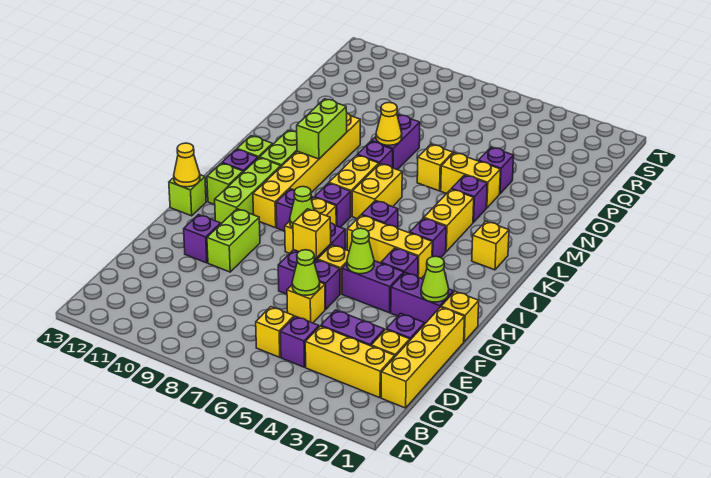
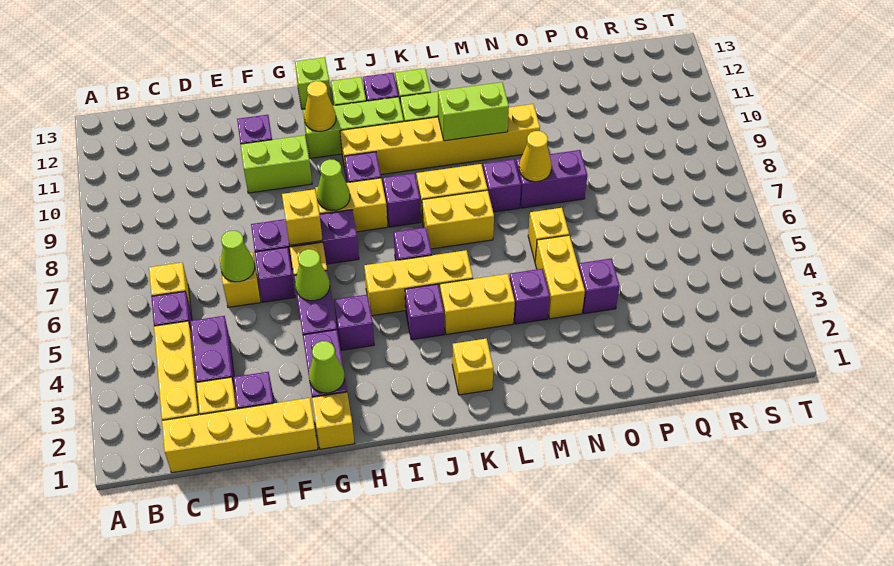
yellow cone H13 level 2 -> yellow cone H11 level 2
yellow brick I4:I6 level 1 -> yellow brick I5:K5 level 1

